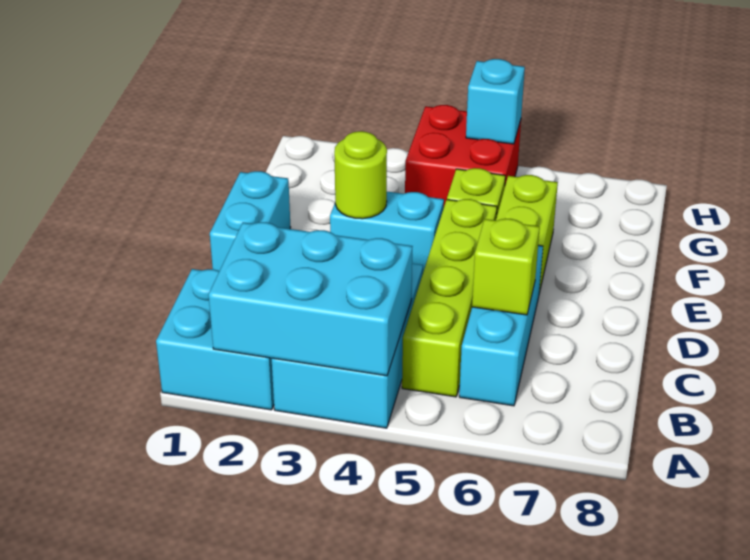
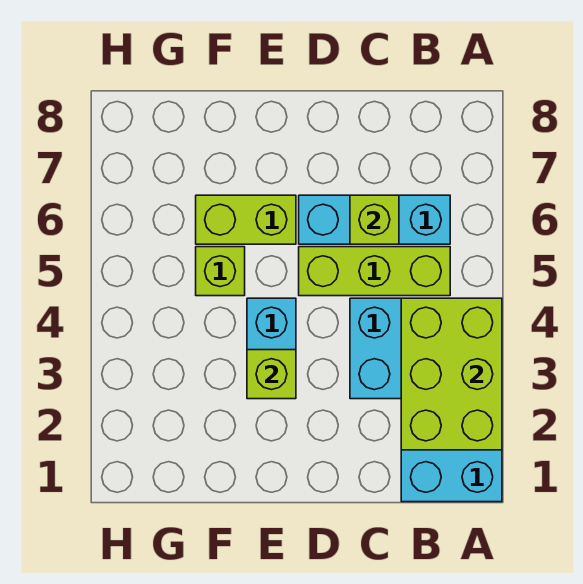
cyan brick A2:B4 level 2 -> lime brick A2:B4 level 2
lime brick B5:E5 level 1 -> lime brick B5:D5 level 1
cyan brick D1:E1 level 1 -> none
lime round brick E3 level 2 -> lime brick E3 level 2
red brick G4:H5 level 1 -> none
cyan brick H5 level 2 -> none

